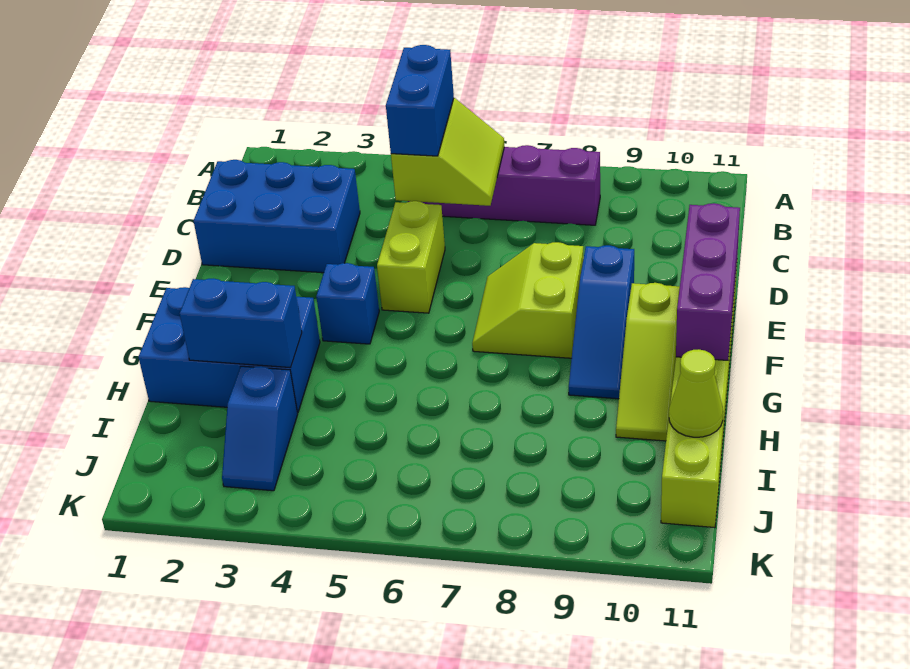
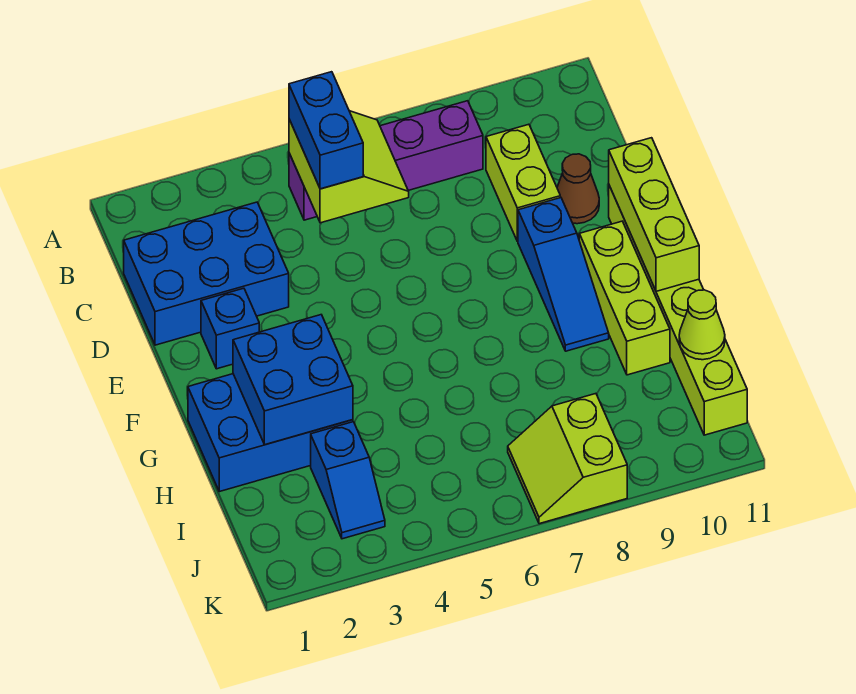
lime brick D5:E5 level 1 -> lime brick C9:D9 level 1
none -> brown cone D10 level 1
lime slope E7:F8 level 1 top 8 -> lime slope J7:K8 level 1 top 8
purple brick E11:G11 level 2 -> lime brick E11:G11 level 2
blue brick F4 level 1 -> blue brick E2 level 1
lime slope F10:H10 level 1 top F -> lime brick F10:H10 level 1
blue brick H2:H3 level 2 -> blue brick G2:H3 level 2

